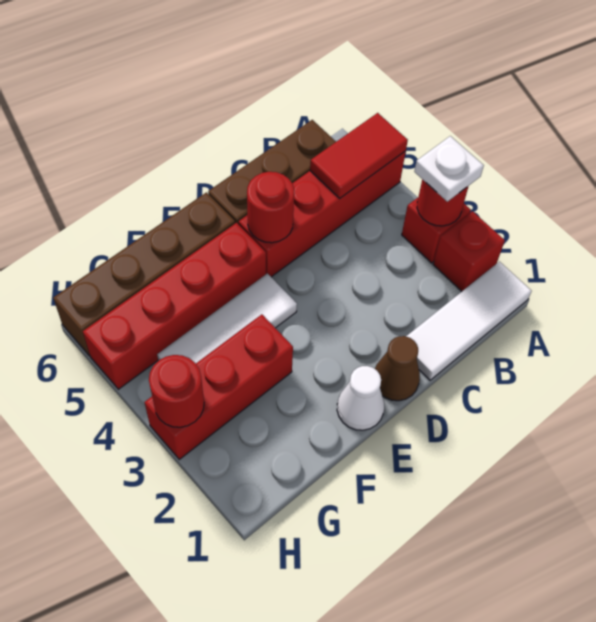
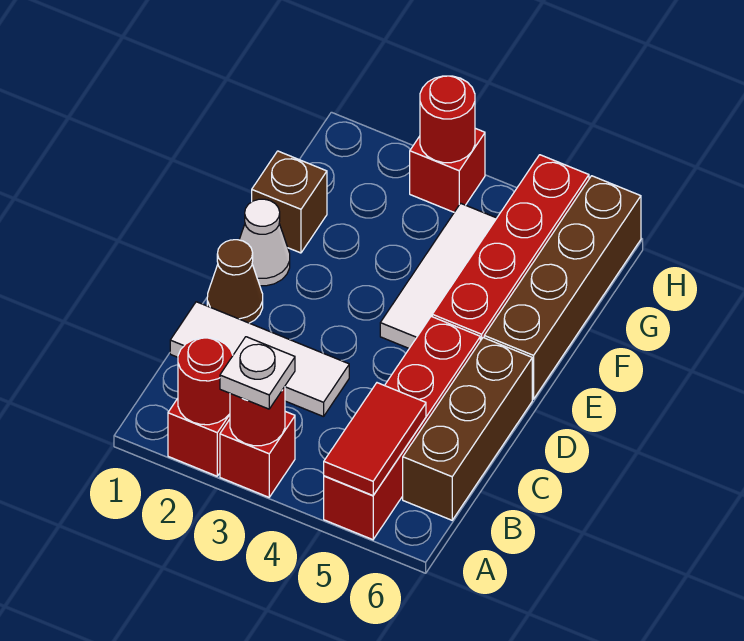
white tile A1:C1 level 1 -> white tile C1:C3 level 1
red round brick D5 level 2 -> red round brick A2 level 2
none -> brown brick F1 level 1
red brick F3:H3 level 1 -> red brick H3 level 1

